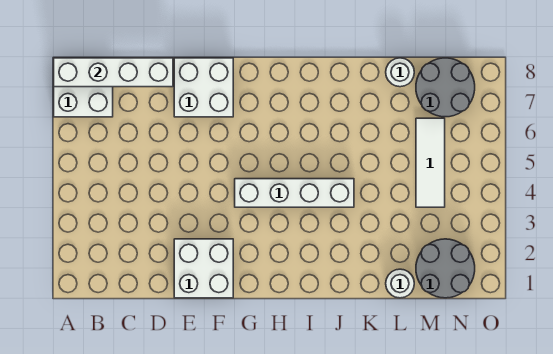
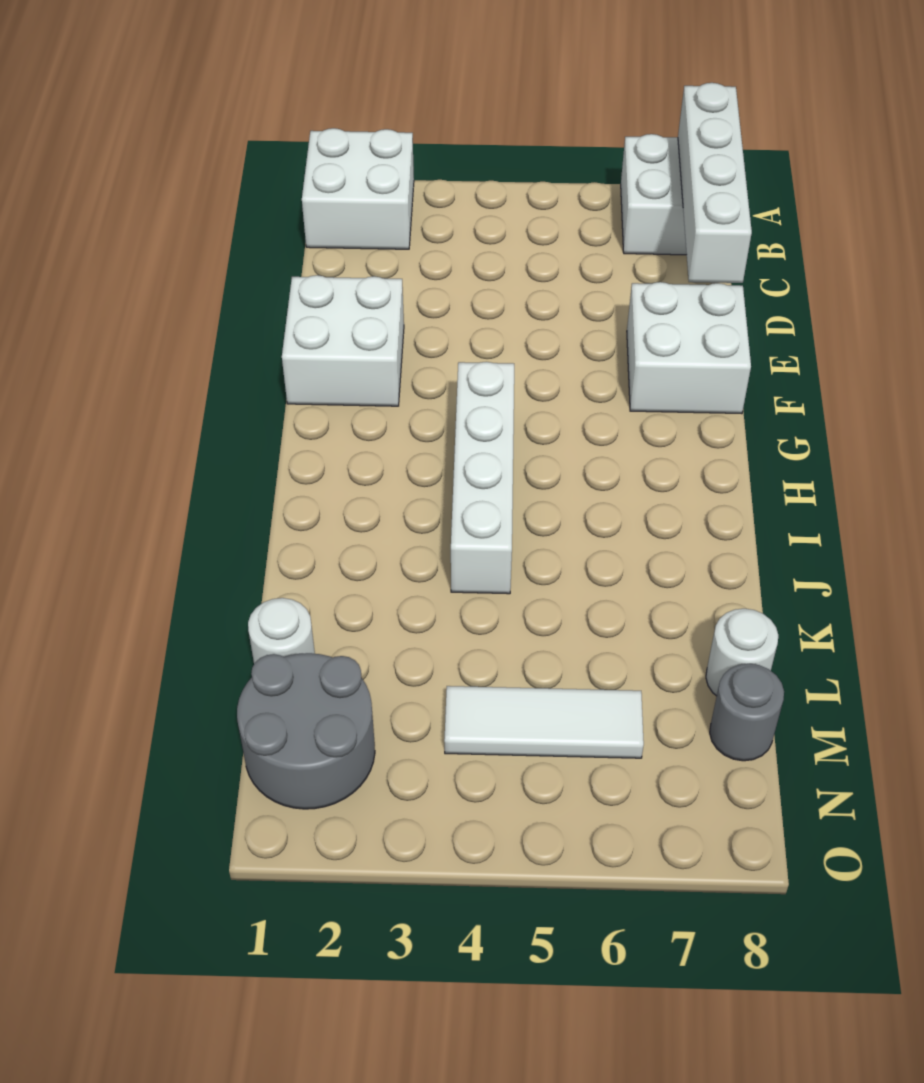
none -> white brick A1:B2 level 1
grey round brick M7:N8 level 1 -> grey round brick M8 level 1

